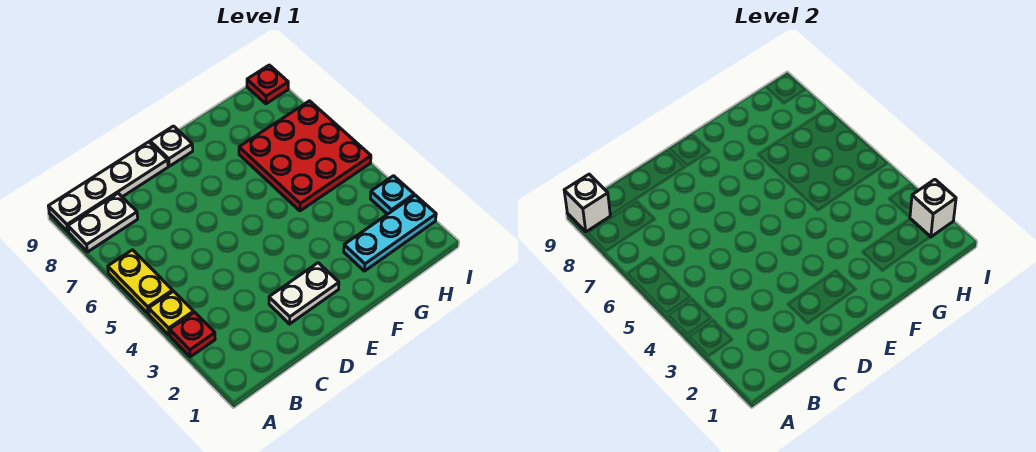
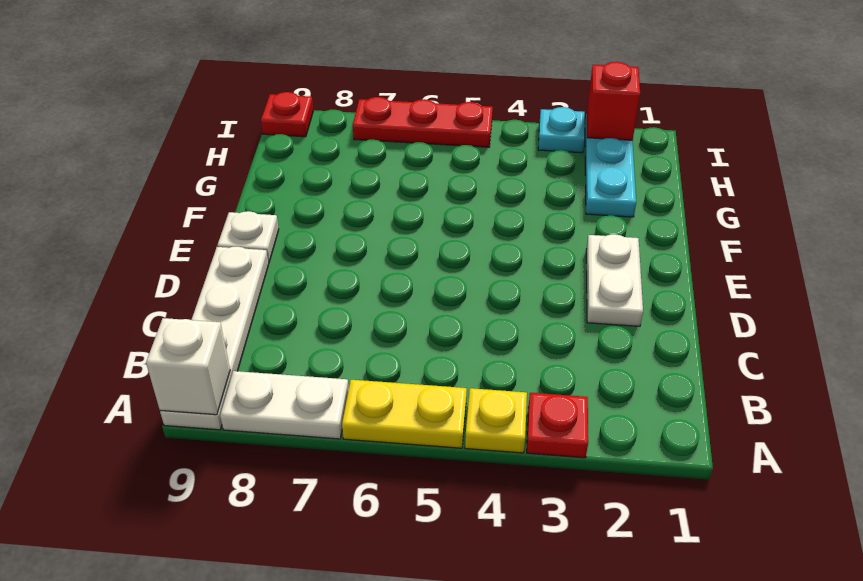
white plate A8:B8 level 1 -> white plate A7:A8 level 1
red plate G5:I7 level 1 -> red plate I5:I7 level 1
white brick I2 level 2 -> red brick I2 level 2

